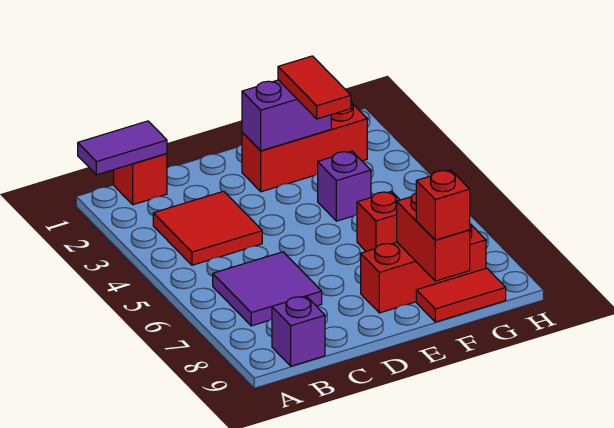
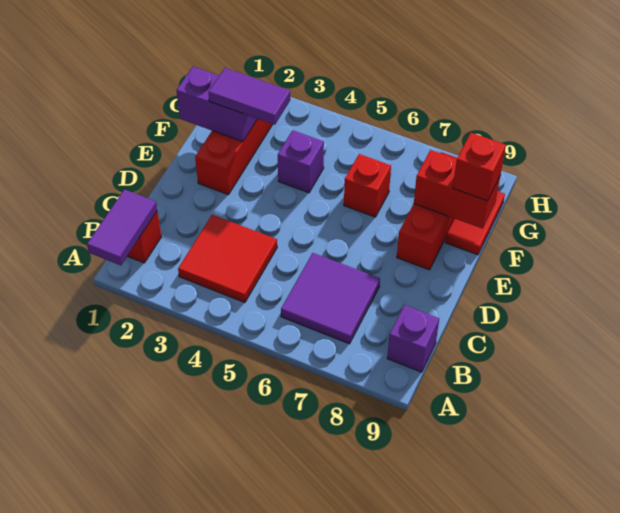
purple brick E2:F2 level 2 -> purple brick F1:F2 level 2
red tile F2:F3 level 3 -> purple tile F2:F3 level 3

